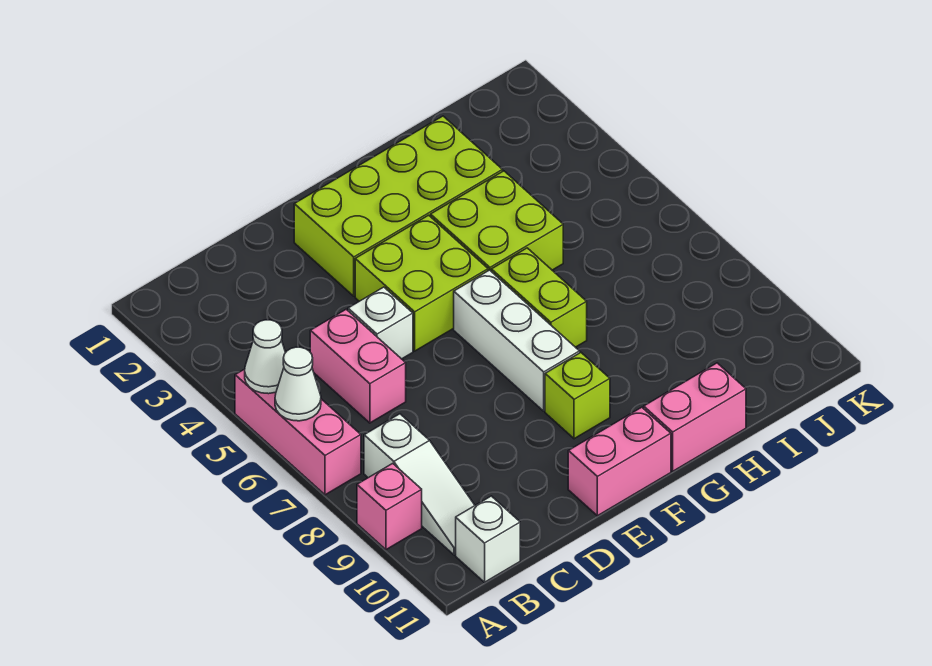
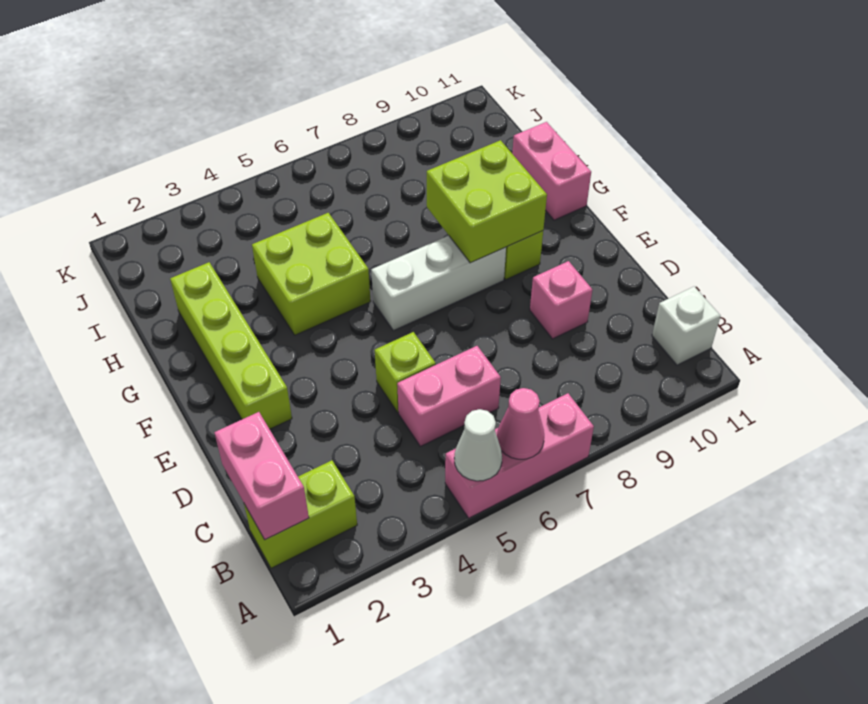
white cone A6 level 2 -> pink cone A6 level 2
pink brick A9 level 1 -> pink brick D9 level 1
white slope B8:B10 level 1 top 8 -> none
white brick D5 level 1 -> lime brick D5 level 1
lime brick E2:H3 level 1 -> lime brick E2:H2 level 1
lime brick E4:F5 level 1 -> lime brick F8:G9 level 2
pink brick E11:F11 level 1 -> pink brick B1:C1 level 2
lime brick G6:G7 level 1 -> lime brick B1:B2 level 1

